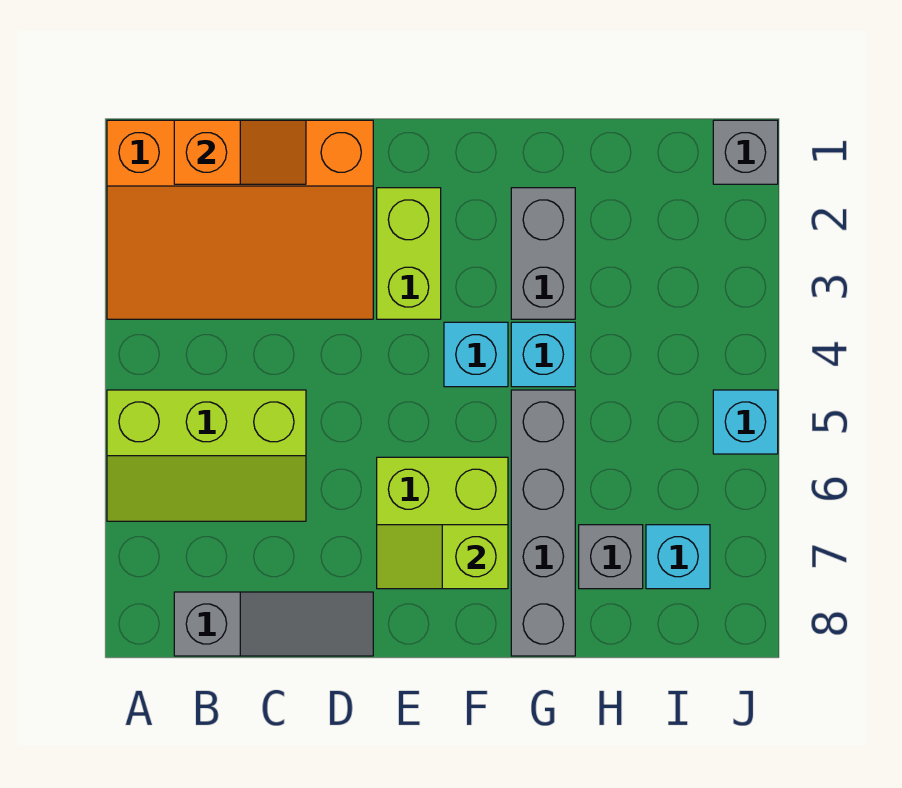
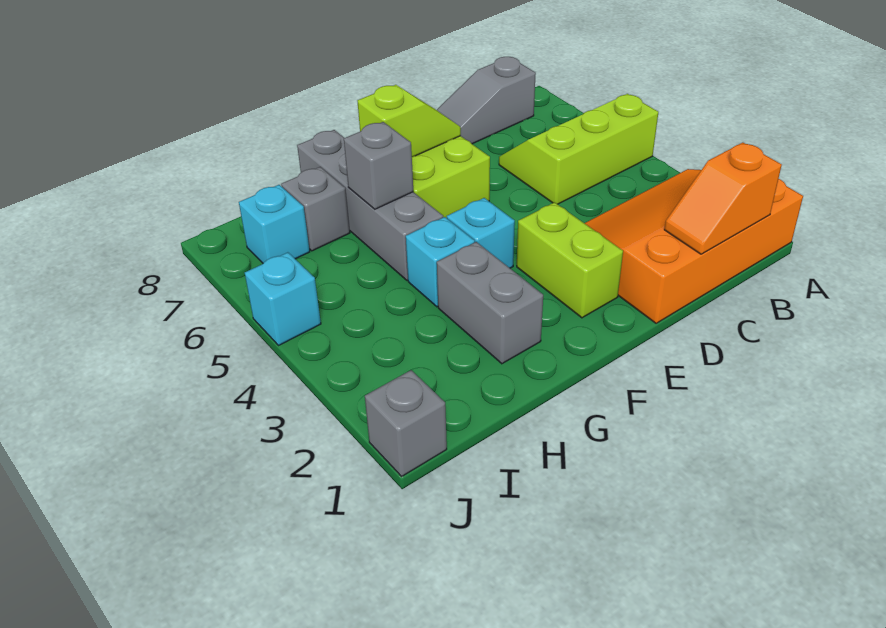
none -> grey brick G6 level 2

